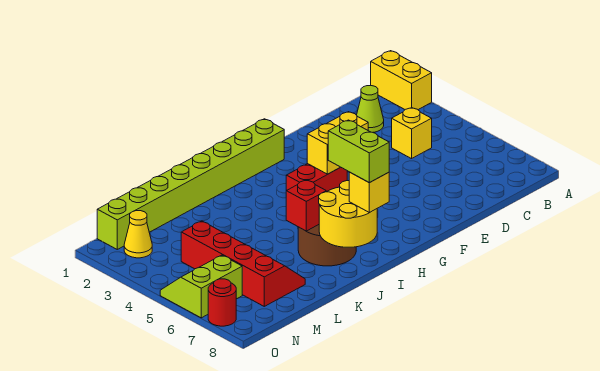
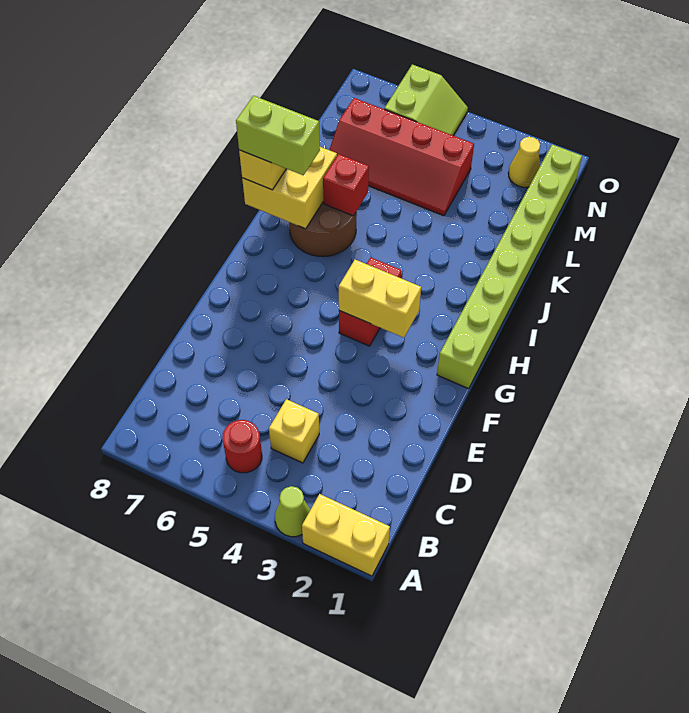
lime cone C2 level 1 -> lime cone A3 level 1
yellow brick F4:G4 level 2 -> yellow brick G3:G4 level 2
yellow round brick I7:J8 level 2 -> yellow brick I7:J8 level 2
red round brick O7 level 1 -> red round brick B5 level 1

